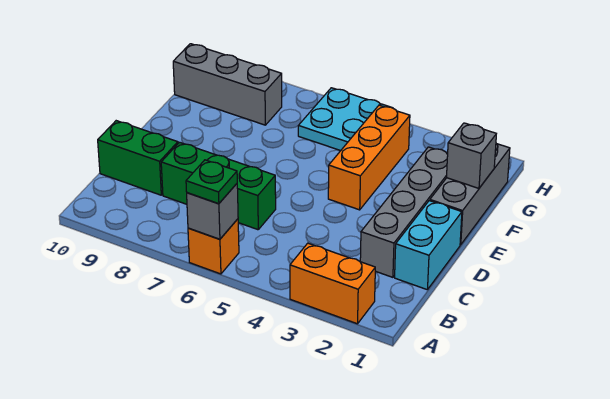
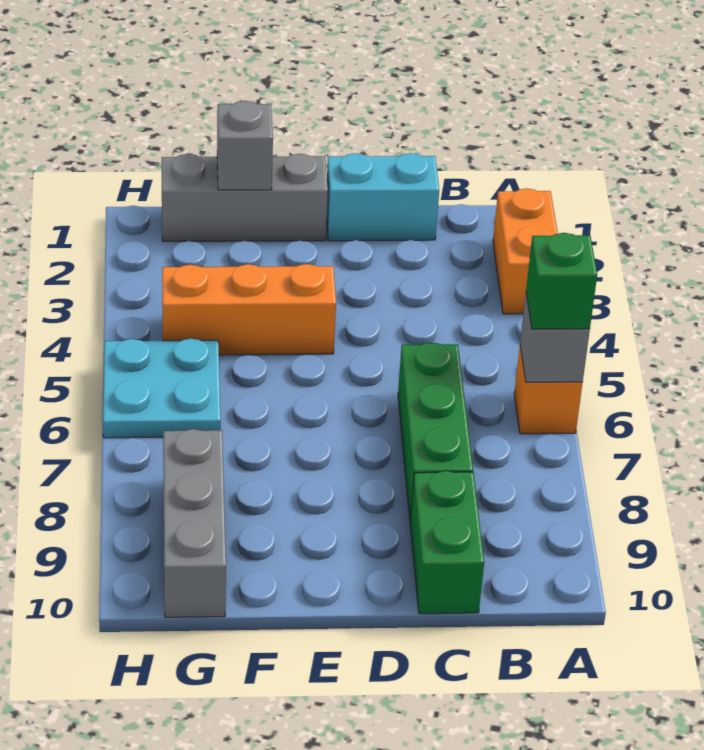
green plate A6 level 3 -> green brick A6 level 3
grey brick C2:F2 level 1 -> none

